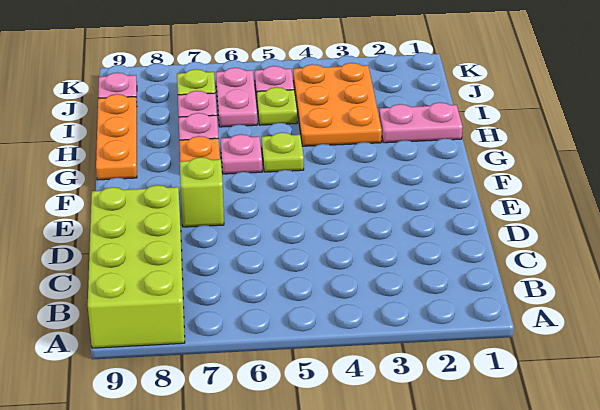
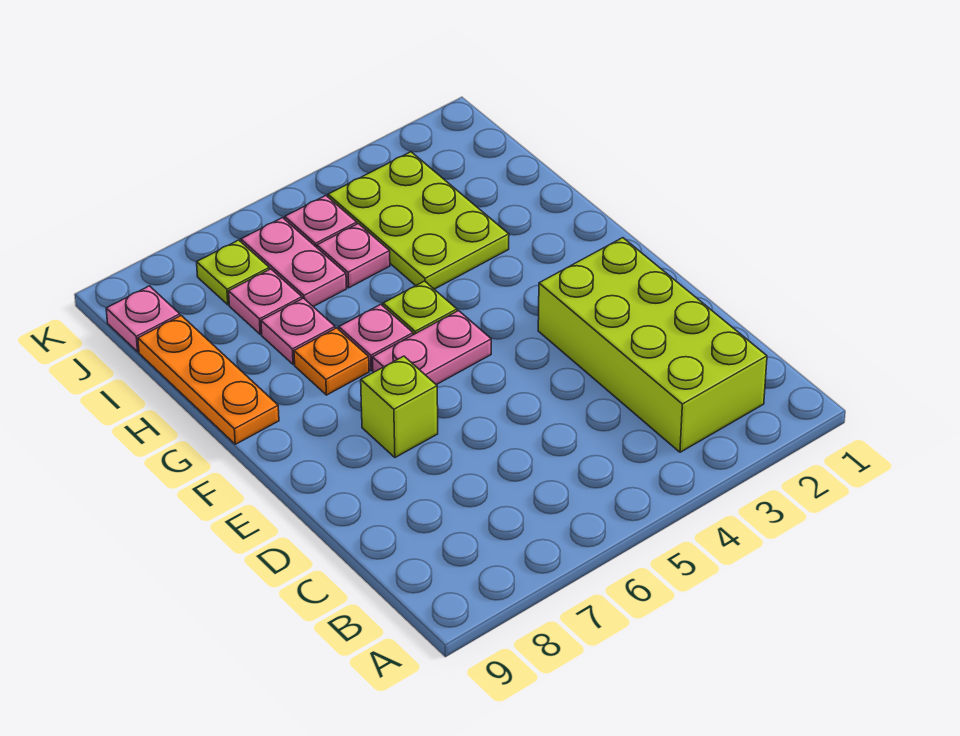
lime brick A8:D9 level 1 -> lime brick B2:E3 level 1
pink plate H1:H2 level 1 -> pink plate F5:F6 level 1
orange plate H3:J4 level 1 -> lime plate H3:J4 level 1
lime plate I5 level 1 -> pink plate I5 level 1

